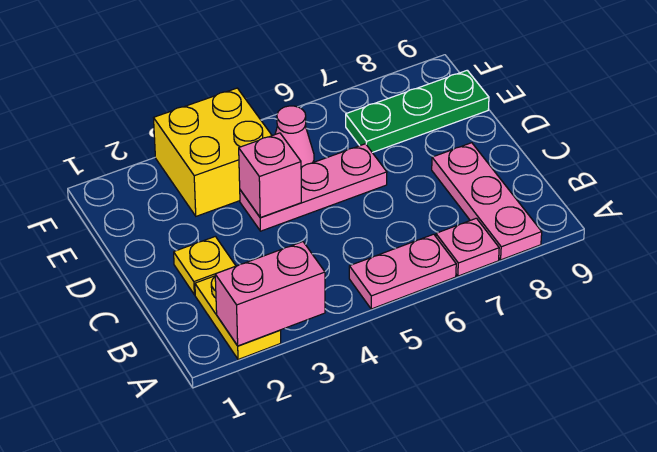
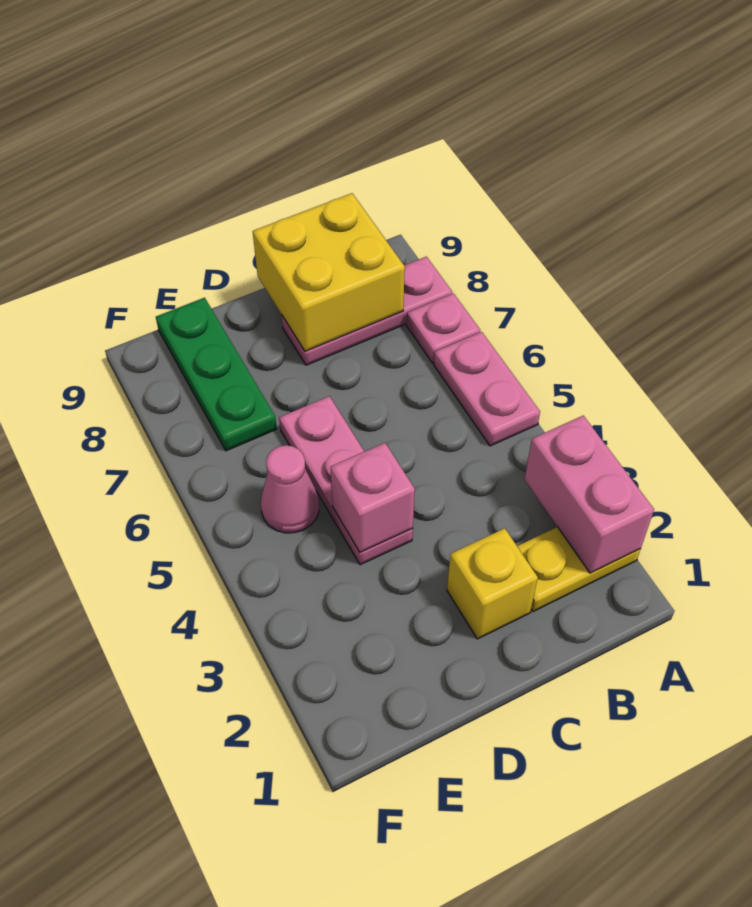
yellow plate C2 level 1 -> yellow brick C2 level 1
yellow brick E3:F4 level 1 -> yellow brick B8:C9 level 2

